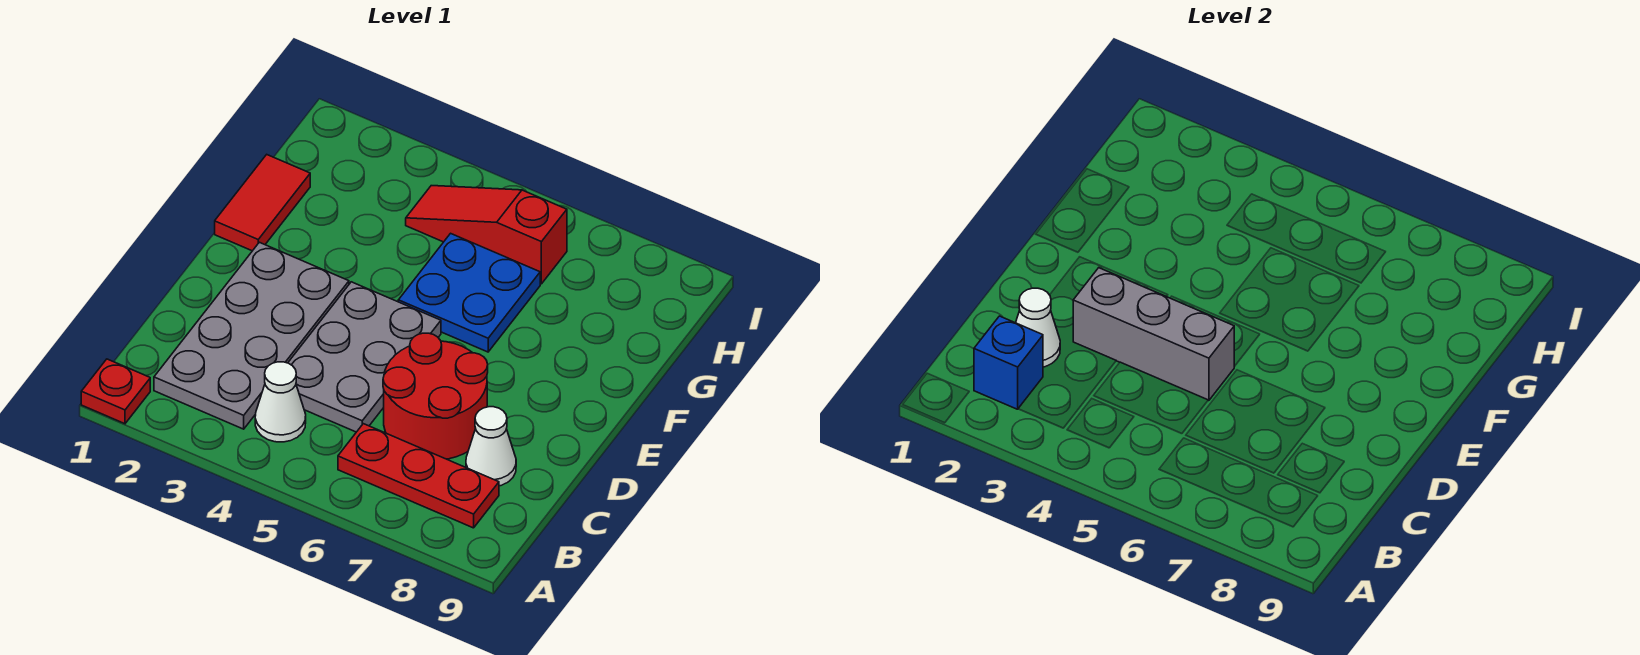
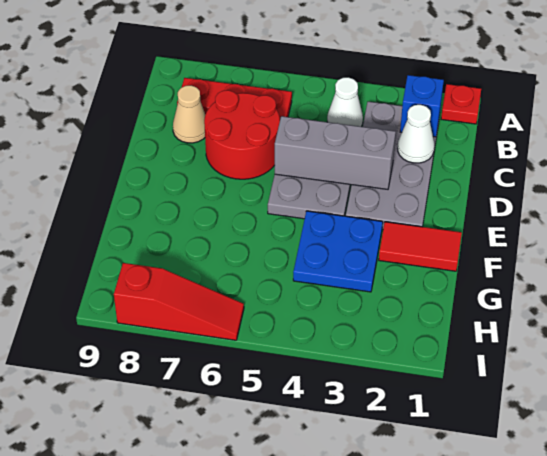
white cone C8 level 1 -> tan cone C8 level 1
red tile F1:G1 level 1 -> red tile F1:F2 level 1
blue plate F5:G6 level 1 -> blue plate F3:G4 level 1
red slope H4:H6 level 1 top 6 -> red slope I6:I8 level 1 top 8

